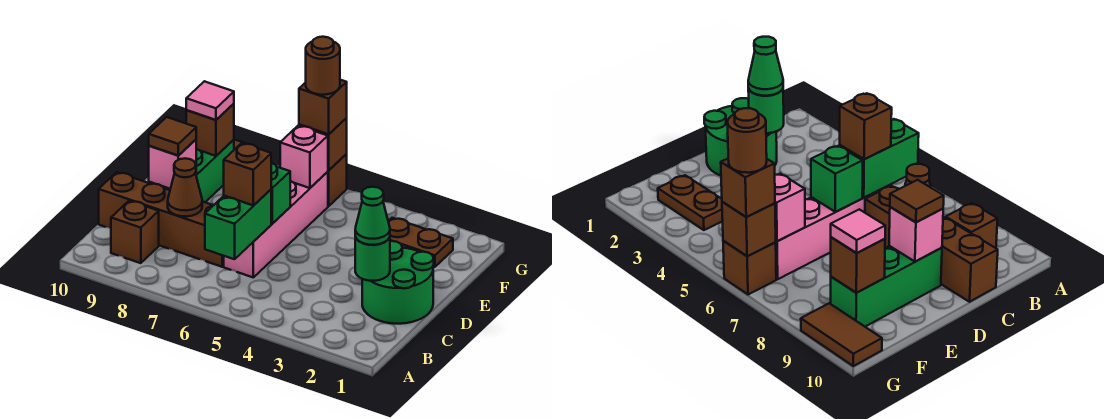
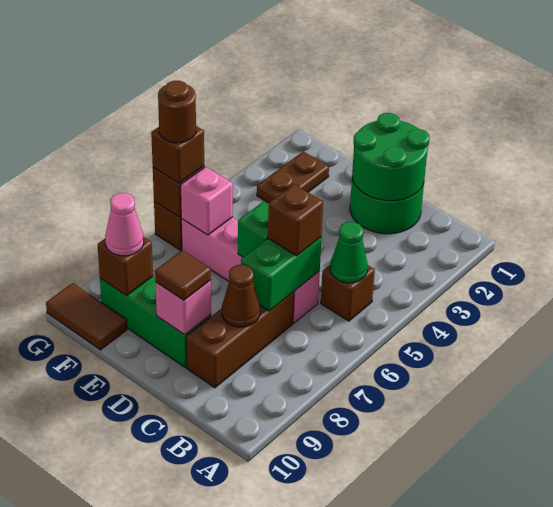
green brick B6:C6 level 2 -> green brick C6:C7 level 2
brown brick B9 level 1 -> brown brick B5 level 1
green round brick C2 level 2 -> green round brick C1:D2 level 2
green cone C2 level 3 -> green cone B5 level 2
brown brick C7:C10 level 1 -> brown brick C7:C9 level 1
pink tile F9 level 3 -> pink cone F9 level 3
brown tile G9:G10 level 1 -> brown tile F10:G10 level 1

